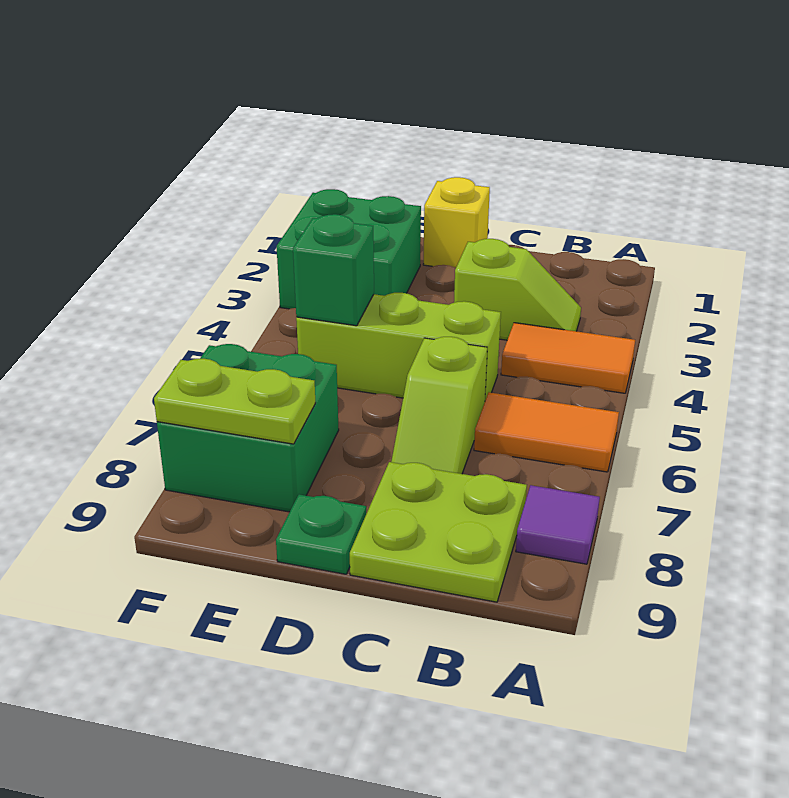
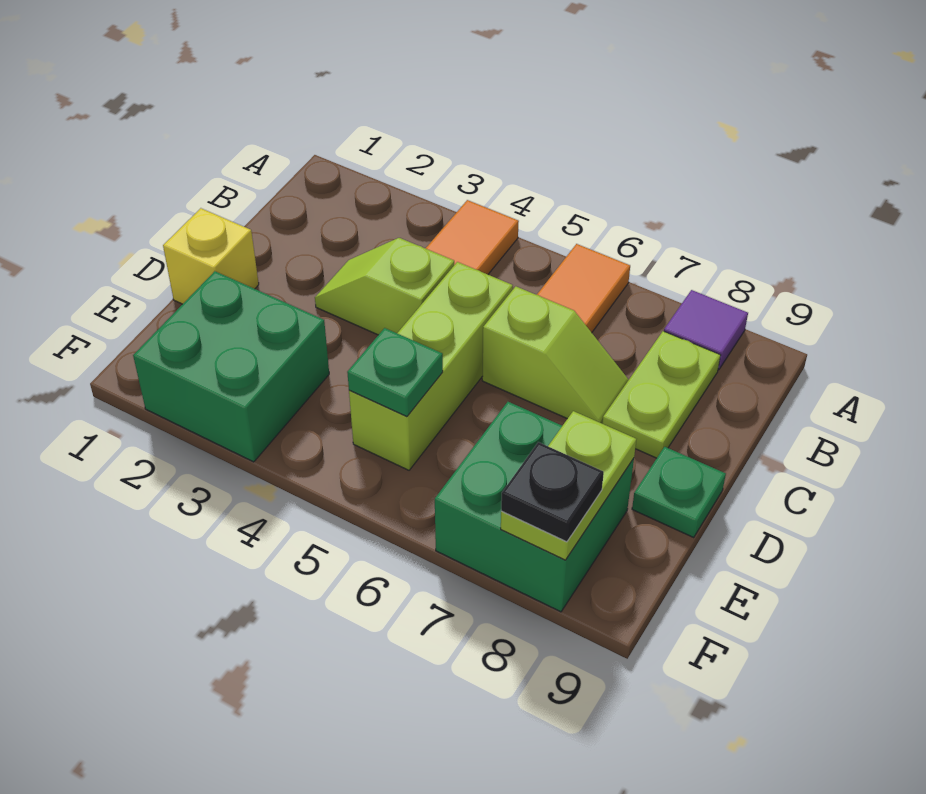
lime slope B3:C3 level 1 top C -> lime slope C3:C4 level 1 top 4
lime plate B8:C9 level 1 -> lime plate B8:C8 level 1
green brick E5 level 2 -> green plate E5 level 2
none -> black plate F8 level 3

